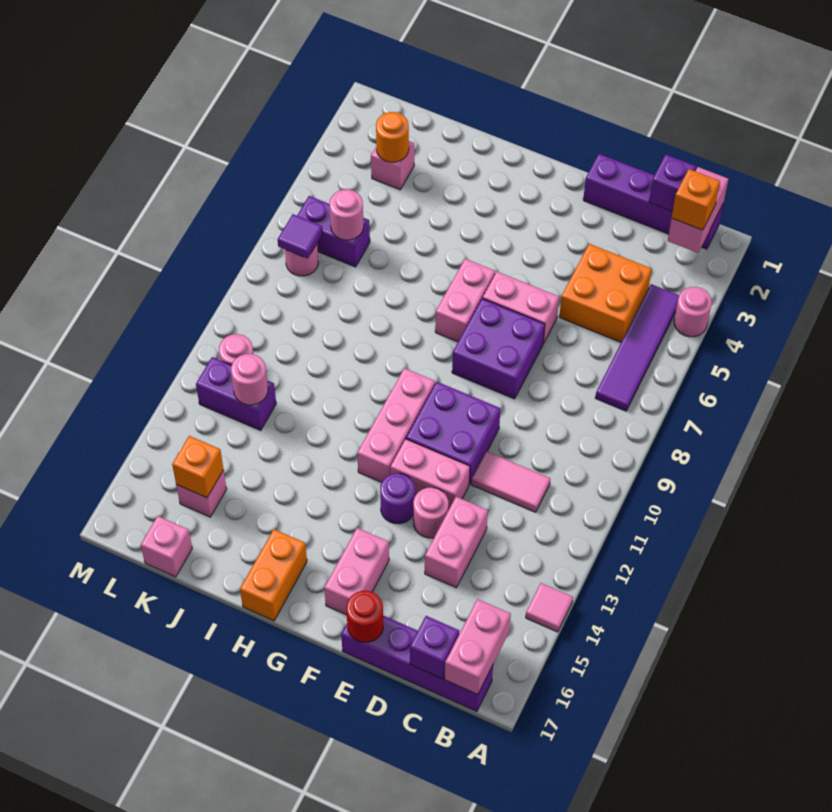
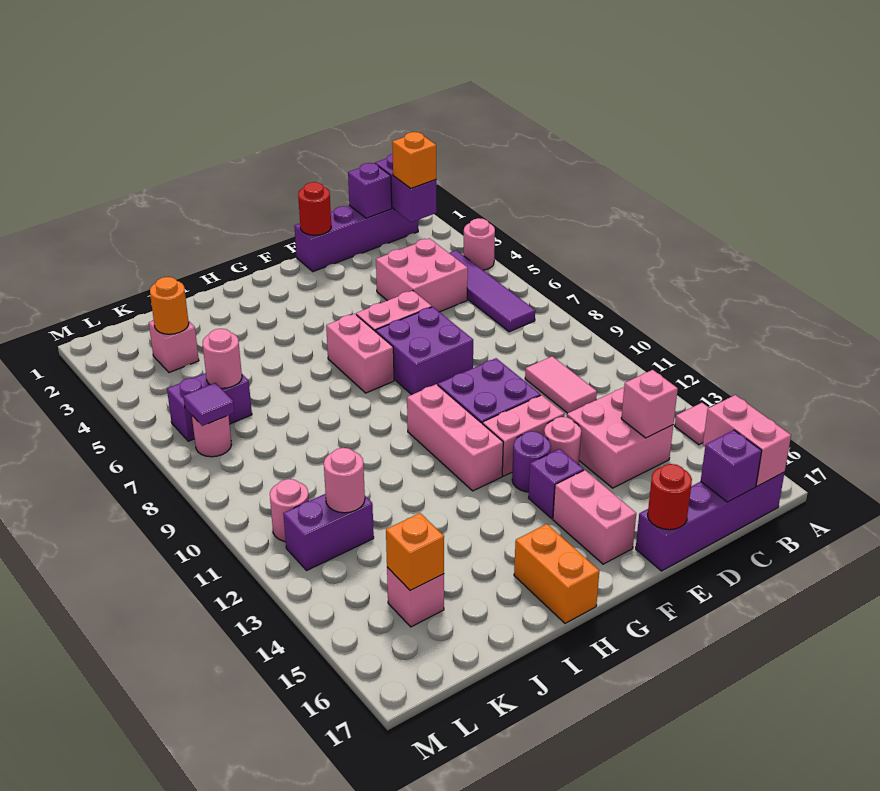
pink brick B1:B2 level 2 -> purple brick B1:B2 level 2
orange brick C4:D5 level 1 -> pink brick C4:D5 level 1
pink tile C11:D11 level 1 -> pink tile C10:C11 level 1
pink brick D13:D14 level 1 -> pink brick C13:D14 level 1
none -> red round brick E1 level 2
none -> purple brick F14 level 1
pink brick K17 level 1 -> pink brick C14 level 2

